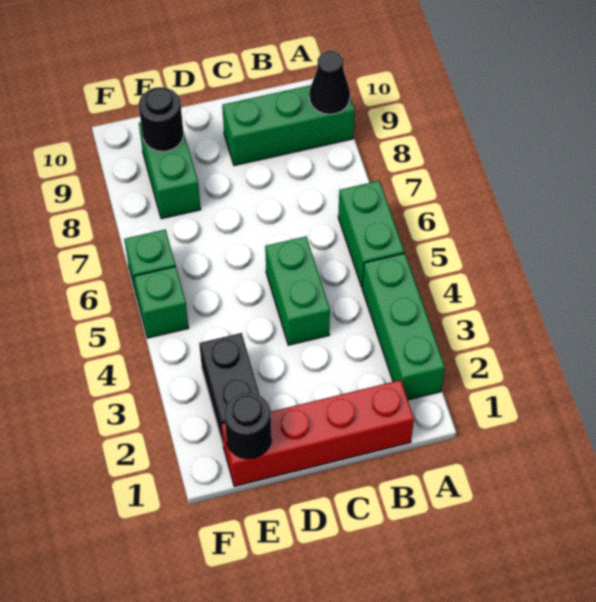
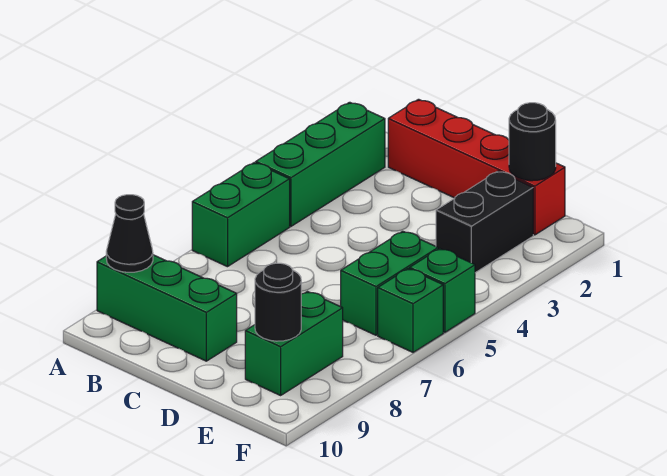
green brick C4:C5 level 1 -> green brick E5:E6 level 1

